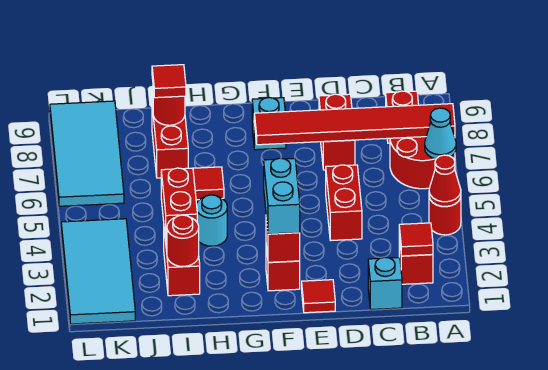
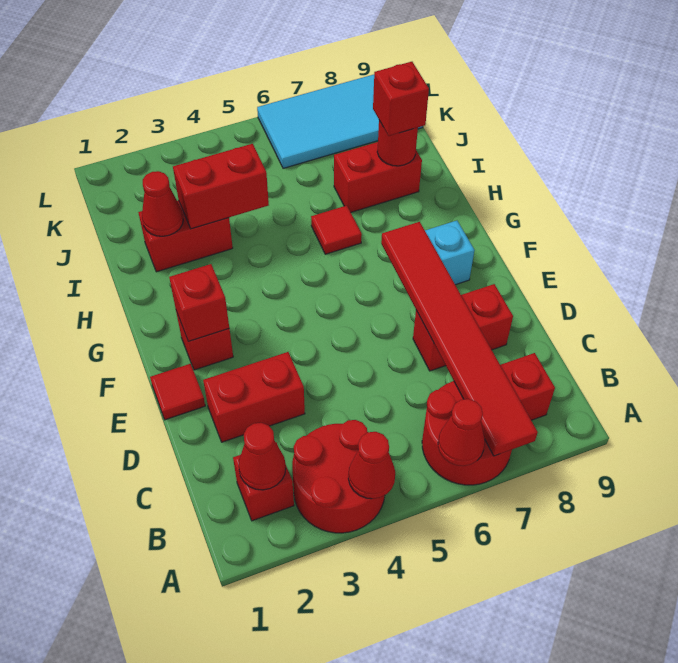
red round brick A4 level 1 -> red round brick A3:B4 level 1
cyan cone A6 level 2 -> red cone A6 level 2
red tile B2 level 2 -> red cone B2 level 2
cyan brick C1 level 1 -> none
red brick D4:D5 level 1 -> red brick D2:D3 level 1
cyan brick F2:F3 level 3 -> none
cyan round brick H4 level 1 -> none
red round brick I2 level 2 -> red cone I2 level 2
red tile I8 level 3 -> red brick I8 level 3
cyan tile K1:L4 level 1 -> none

